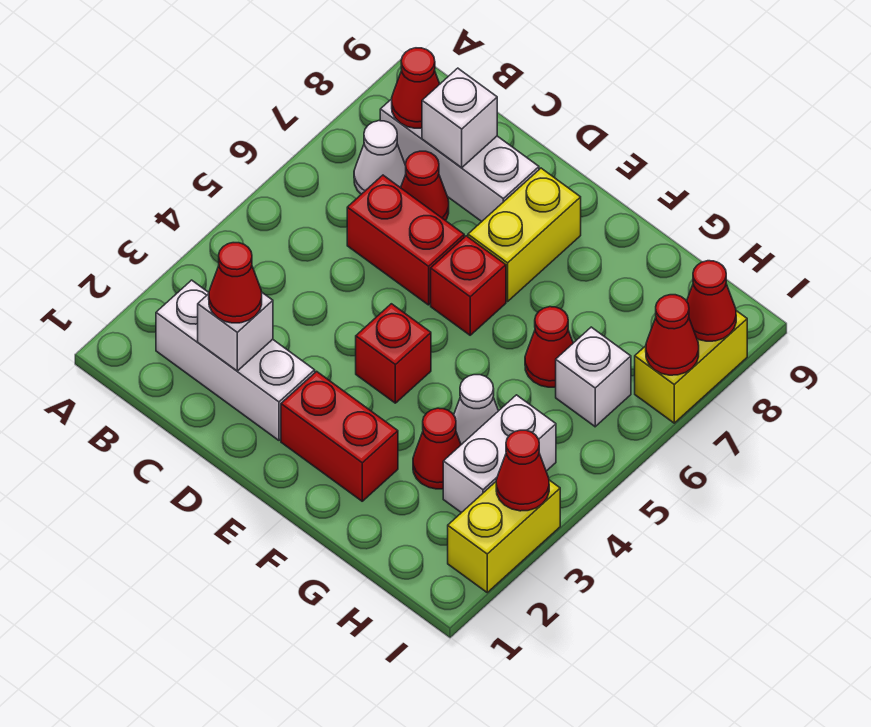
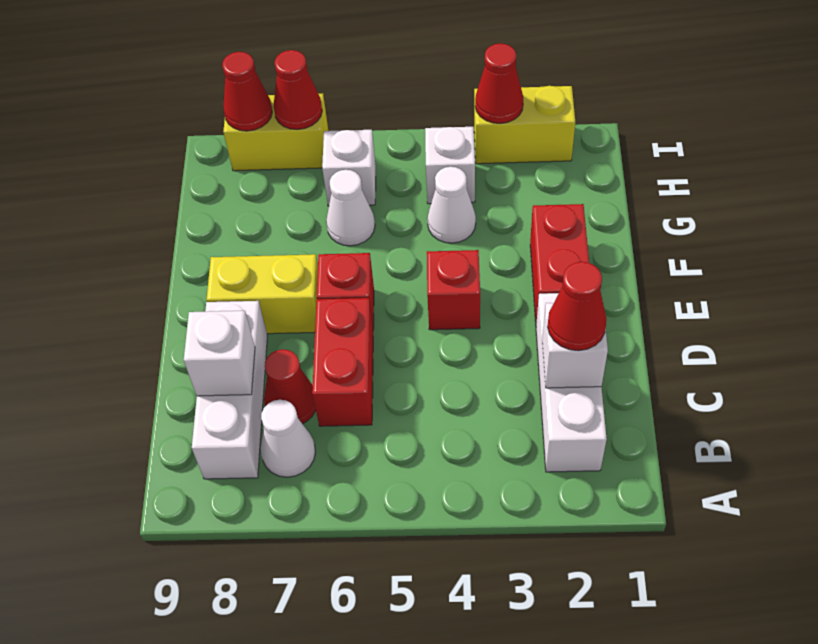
red cone B8 level 2 -> none
red cone G3 level 1 -> none
red cone G6 level 1 -> white cone G6 level 1
white brick H3:H4 level 1 -> white brick H4 level 1

